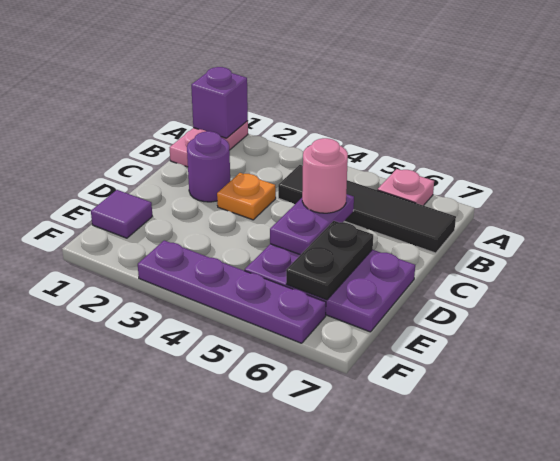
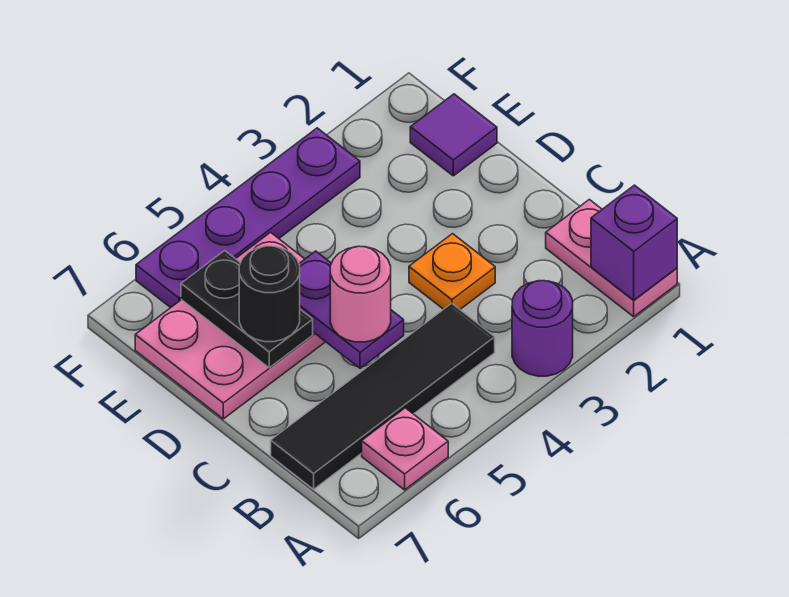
purple round brick C2 level 1 -> purple round brick A3 level 1
purple plate D5:E7 level 1 -> pink plate D5:E7 level 1
none -> black round brick D6 level 3

